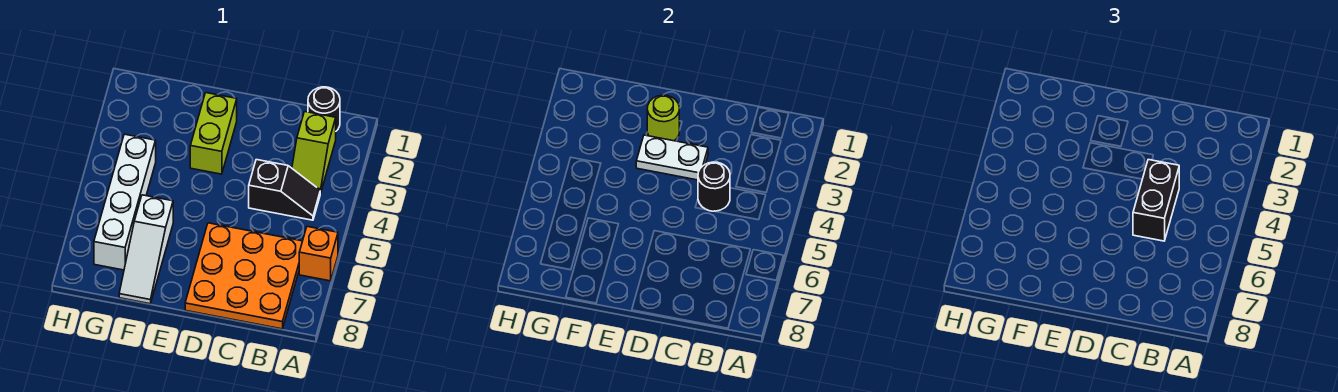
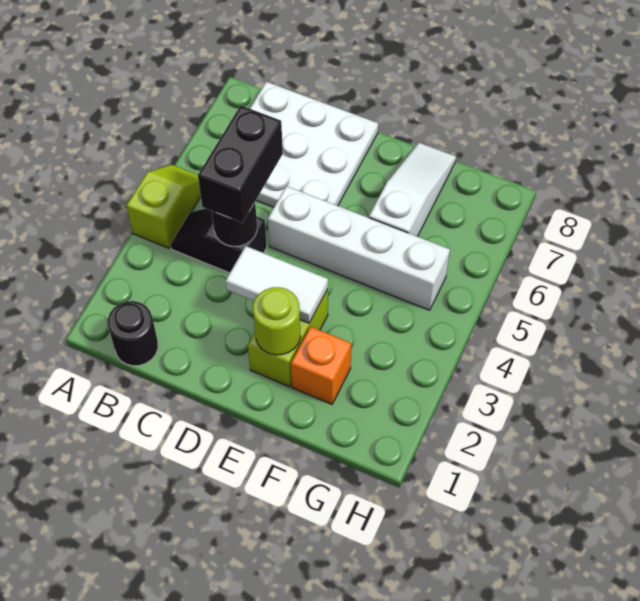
orange brick A6 level 1 -> orange brick F2 level 1
lime slope B2:B3 level 1 top 2 -> lime slope A4:A5 level 1 top 4
orange plate B6:D8 level 1 -> white plate B6:D8 level 1
white plate D3:E3 level 2 -> white tile D3:E3 level 2
white brick G4:G7 level 1 -> white brick D5:G5 level 1

